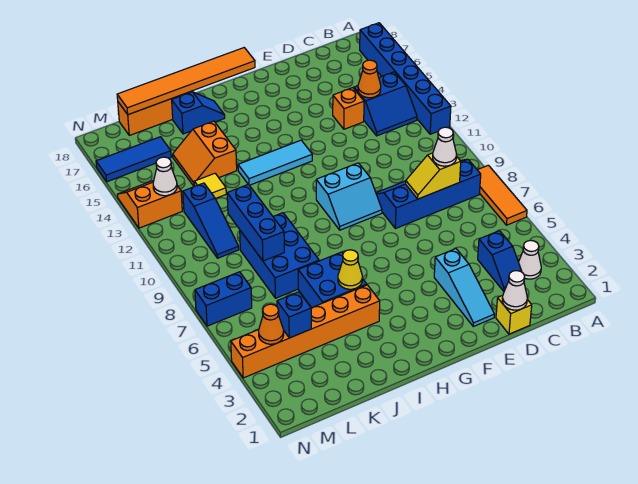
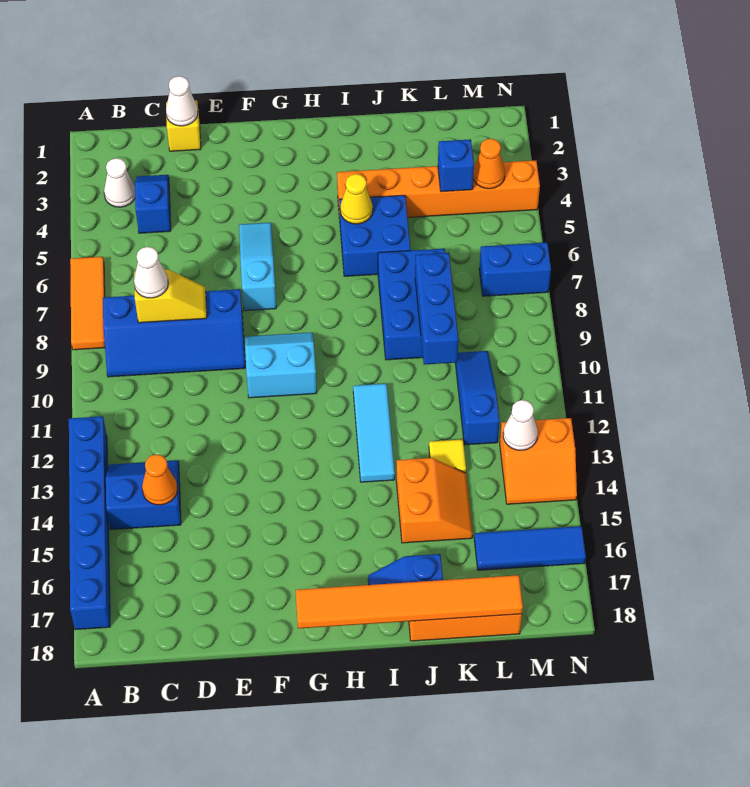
orange brick D14 level 1 -> none
cyan slope E2:E4 level 1 top 4 -> cyan slope F5:F7 level 1 top 7
cyan tile G13:I13 level 1 -> cyan tile I11:I13 level 1

